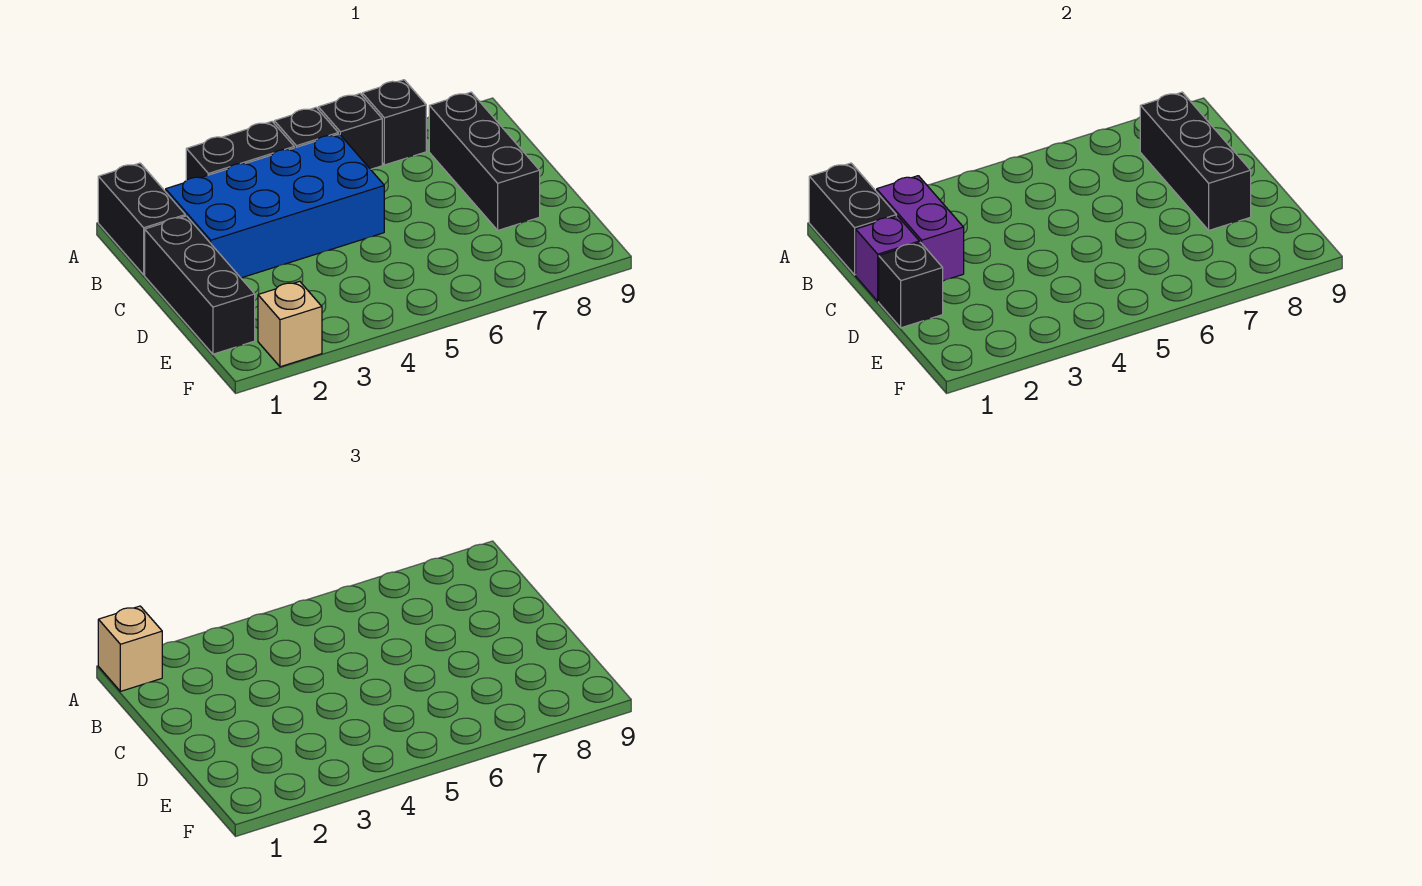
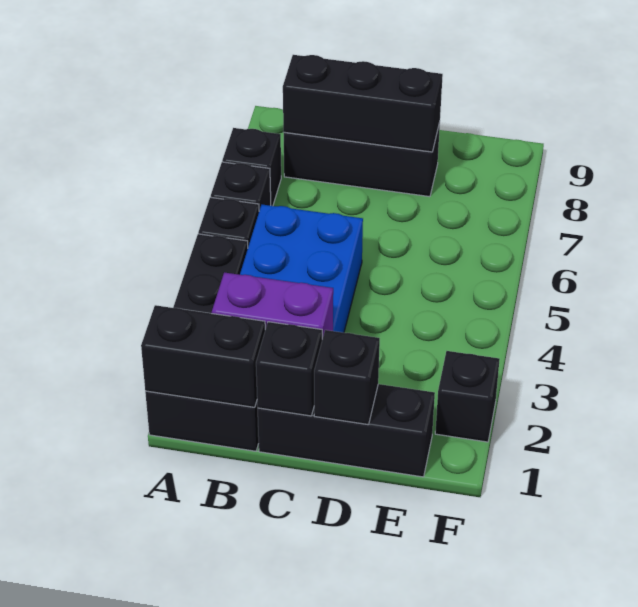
tan brick A1 level 3 -> none
purple brick C1 level 2 -> black brick C1 level 2
tan brick F2 level 1 -> black brick F2 level 1

